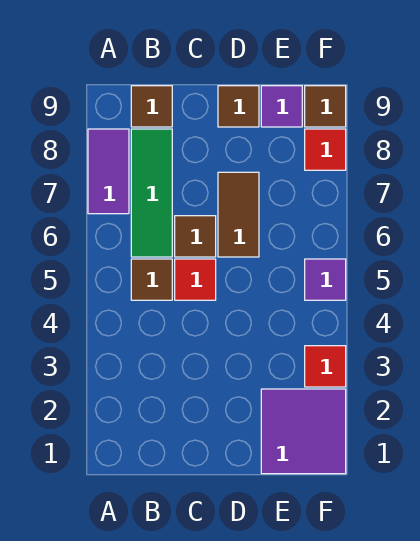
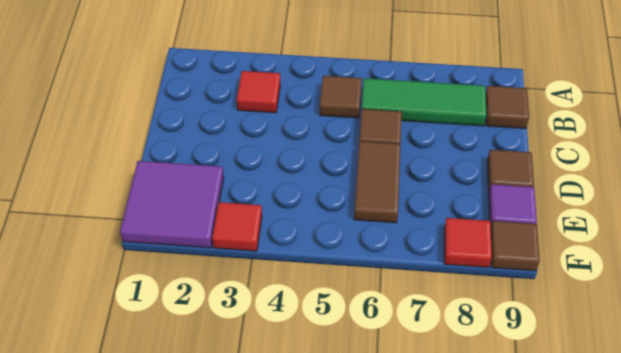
purple tile A7:A8 level 1 -> none
red tile C5 level 1 -> red tile B3 level 1
brown tile D6:D7 level 1 -> brown tile D6:E6 level 1
purple tile F5 level 1 -> none

